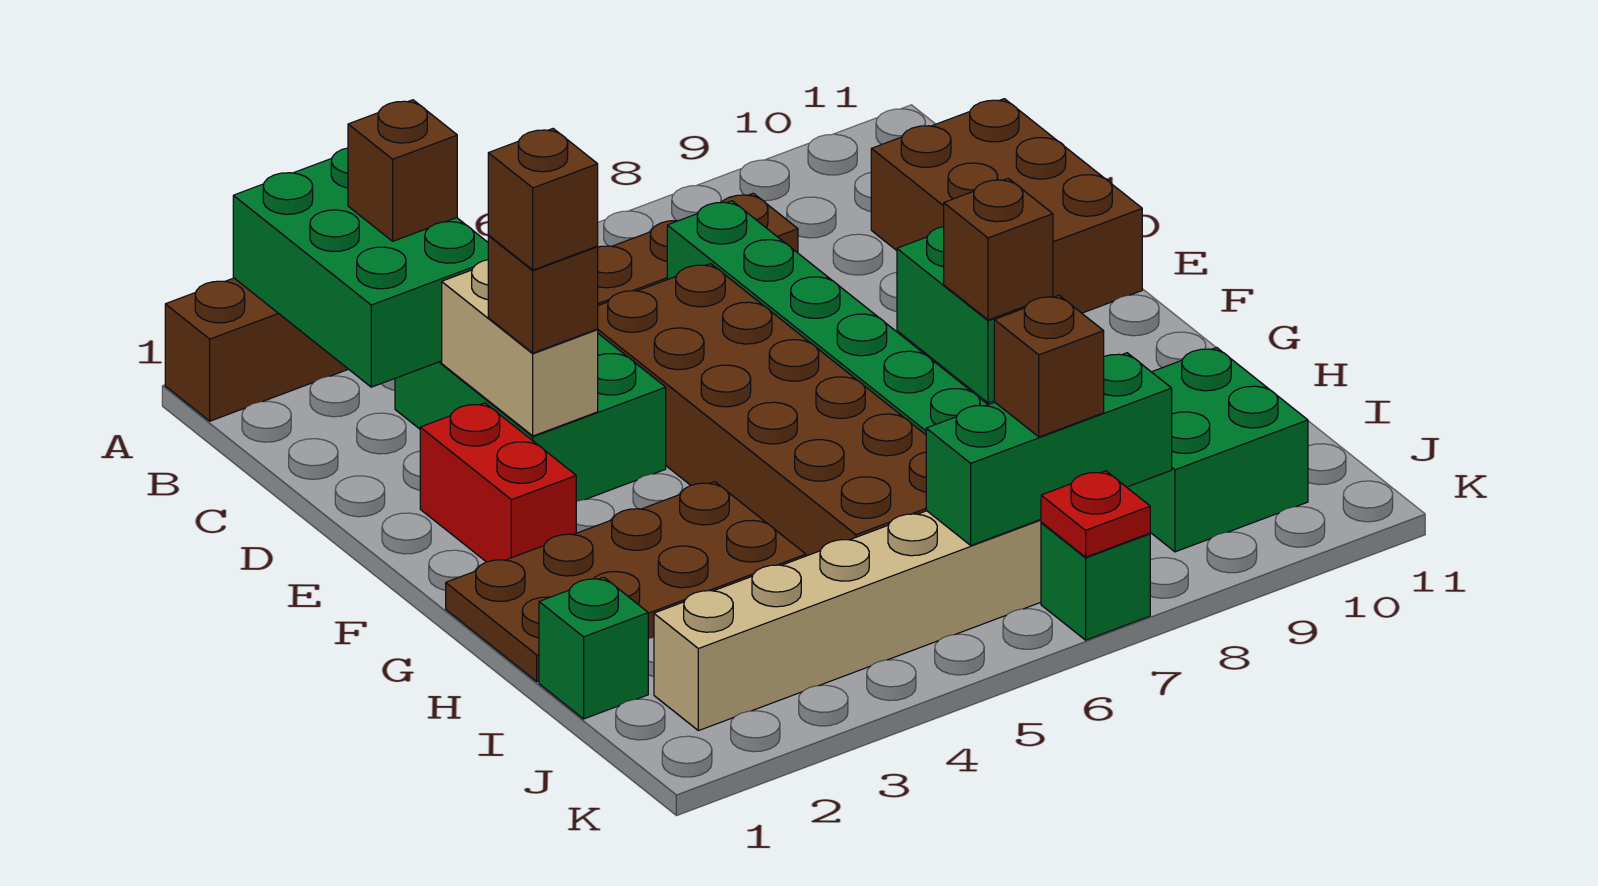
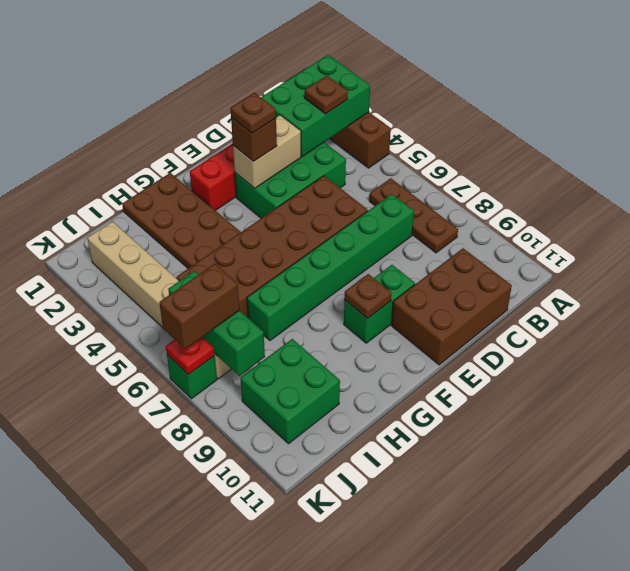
brown brick B3 level 3 -> brown plate B3 level 3
brown brick E3 level 4 -> brown plate E3 level 4
brown brick F9 level 2 -> brown plate F9 level 2
green brick I1 level 1 -> none
brown brick J7 level 3 -> brown brick J7:K7 level 3

